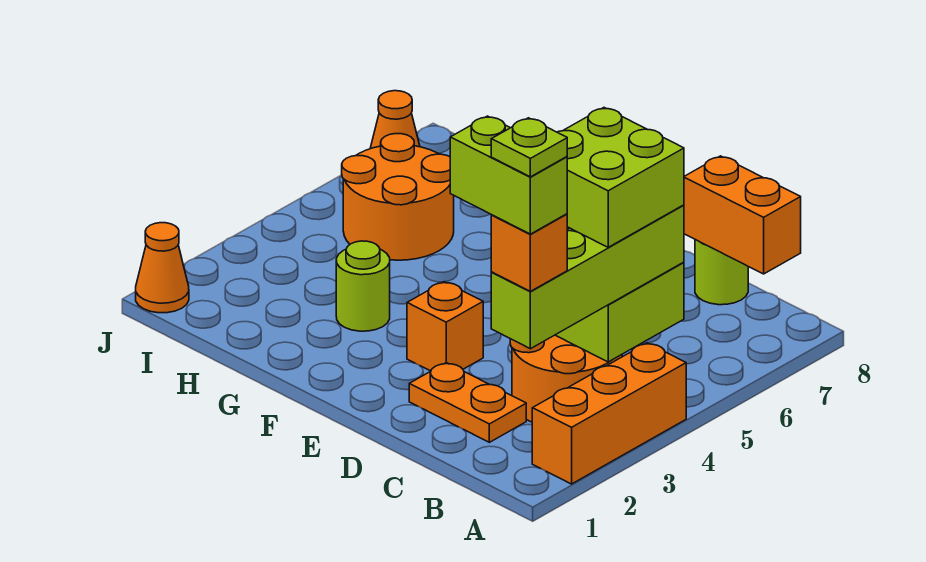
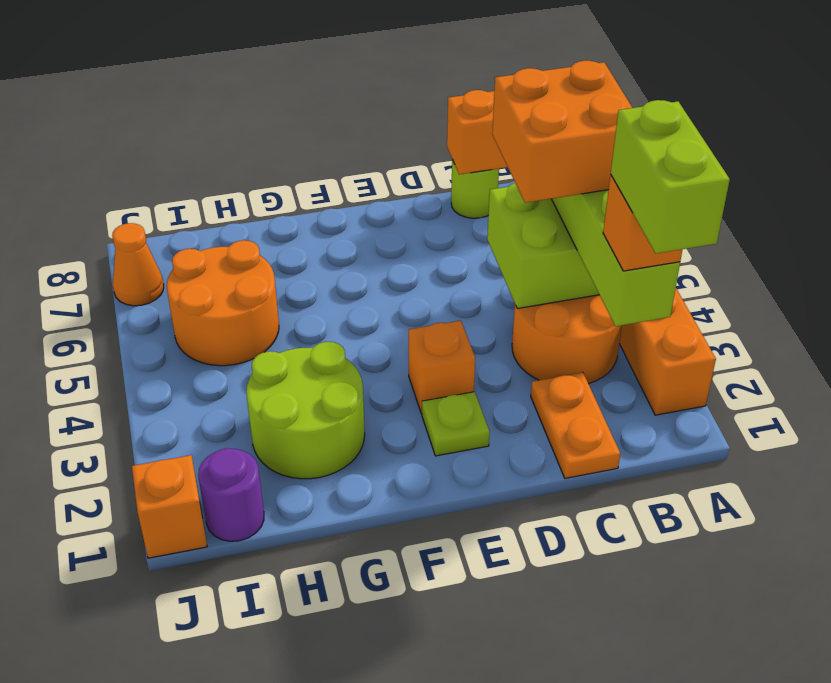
lime brick B2:C2 level 5 -> lime brick B1:B2 level 5
lime plate B2 level 6 -> lime plate E2 level 1
lime brick B4:C5 level 4 -> orange brick B4:C5 level 4
orange plate C2:D2 level 1 -> orange plate C1:C2 level 1
lime round brick G3 level 1 -> lime round brick G2:H3 level 1
none -> purple round brick I1 level 1
orange cone J1 level 1 -> orange brick J1 level 1

